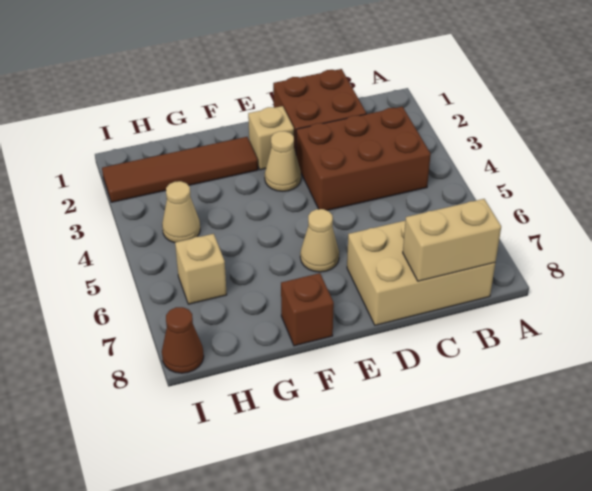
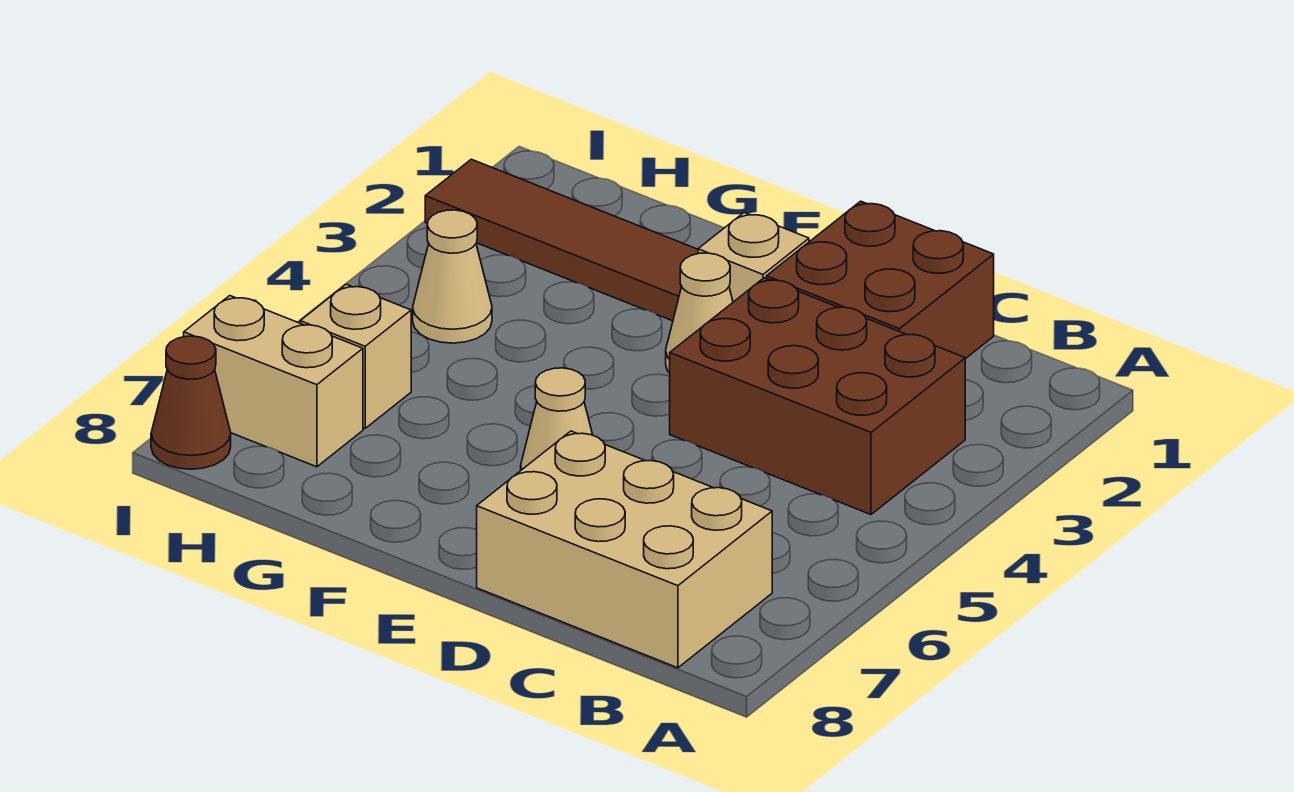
tan brick B8:C8 level 2 -> tan brick H7:I7 level 1
brown brick F8 level 1 -> none

